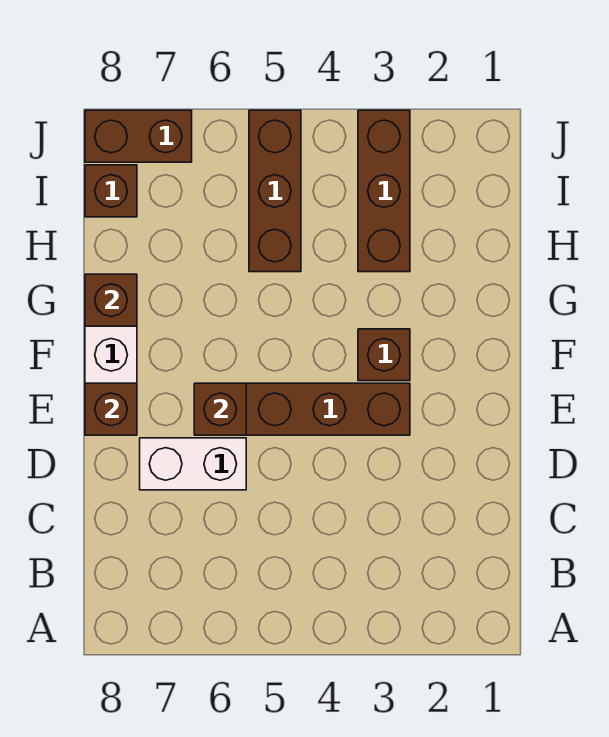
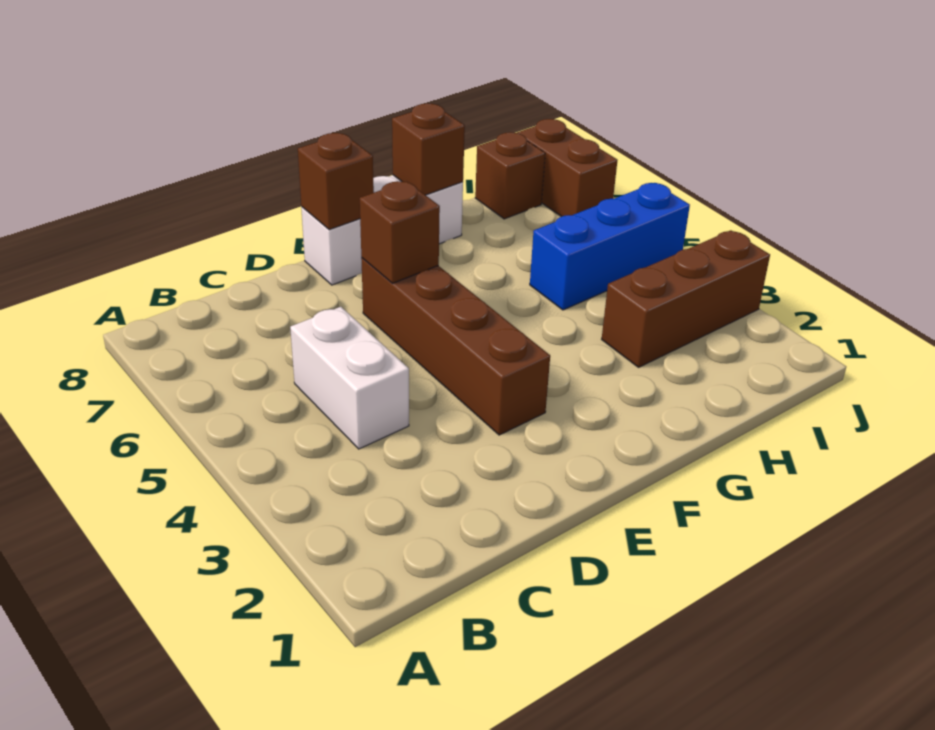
white brick D6:D7 level 1 -> white brick C4:C5 level 1
brown brick F3 level 1 -> none
brown brick H5:J5 level 1 -> blue brick H5:J5 level 1

